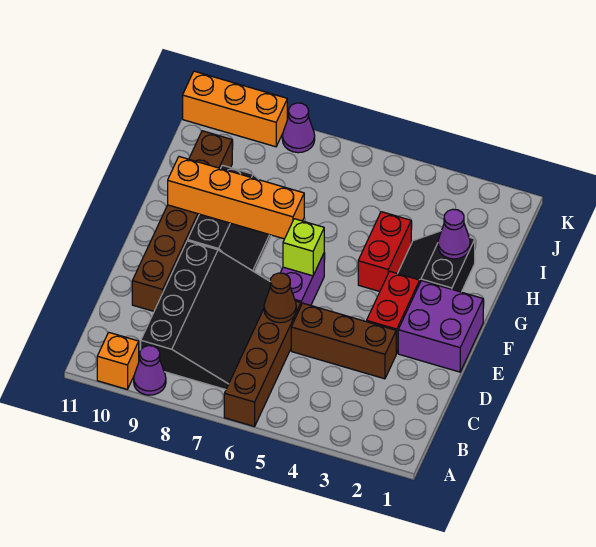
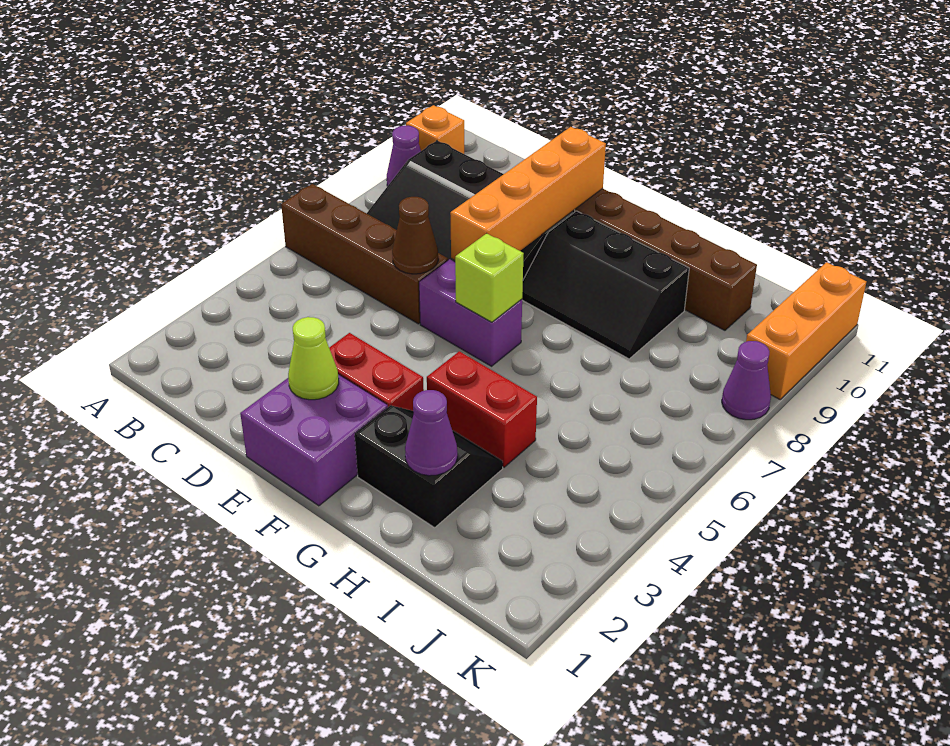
brown brick D3:D5 level 1 -> none
none -> lime cone E2 level 2
orange brick G7:G10 level 2 -> orange brick E7:E10 level 2

